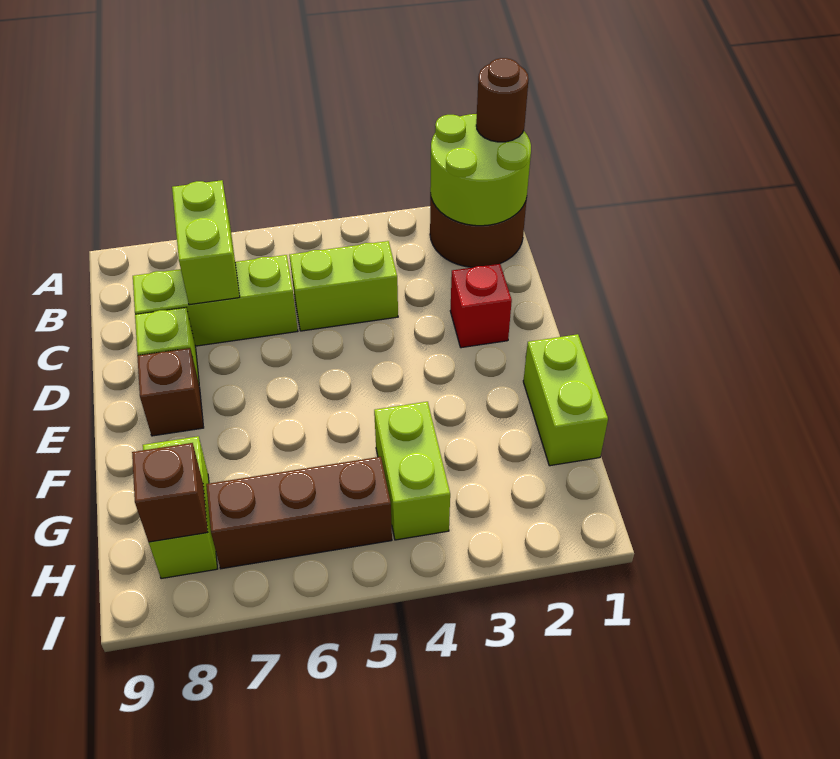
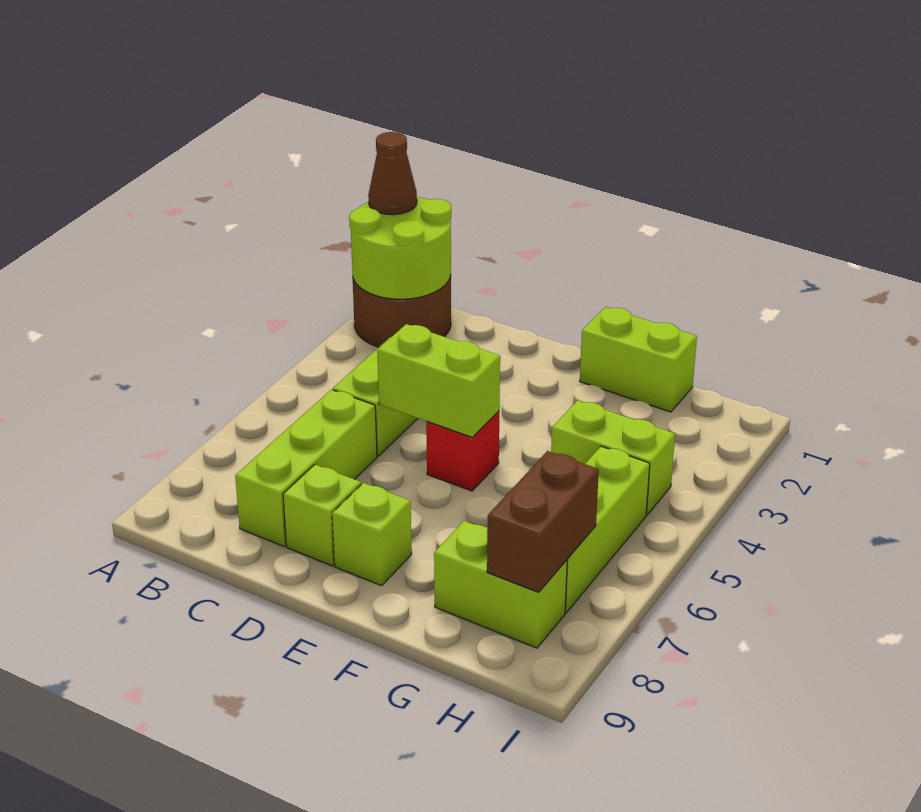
brown round brick A1 level 3 -> brown cone A1 level 3
lime brick B7:C7 level 2 -> lime brick D5:E5 level 2
red brick D2 level 1 -> red brick E5 level 1
brown brick E8 level 1 -> lime brick E8 level 1
brown brick H5:H7 level 1 -> lime brick H5:H7 level 1
brown brick H8 level 2 -> brown brick H7:H8 level 2

